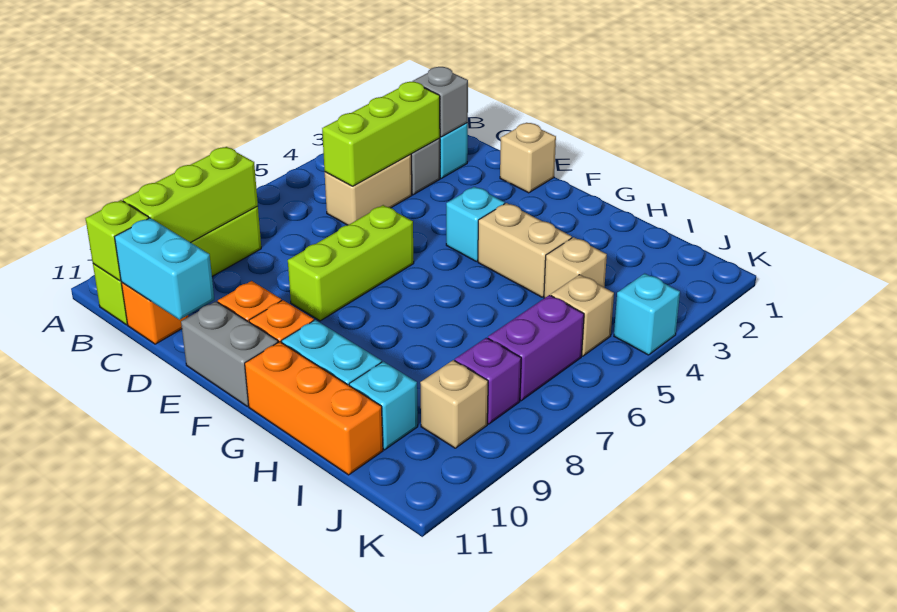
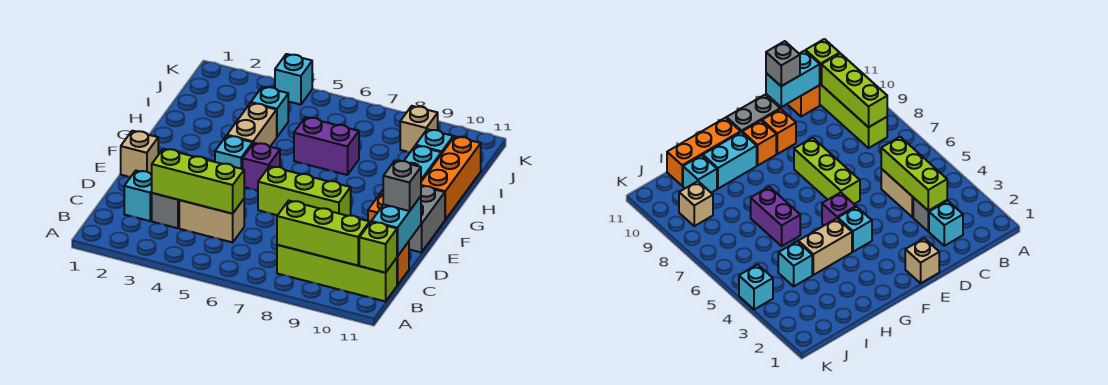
grey brick C2 level 2 -> grey brick D11 level 3
tan brick I4 level 1 -> cyan brick I4 level 1
tan brick J5 level 1 -> none
purple brick J6:J7 level 1 -> purple brick H6:H7 level 1
purple brick J8 level 1 -> purple brick F5 level 1

